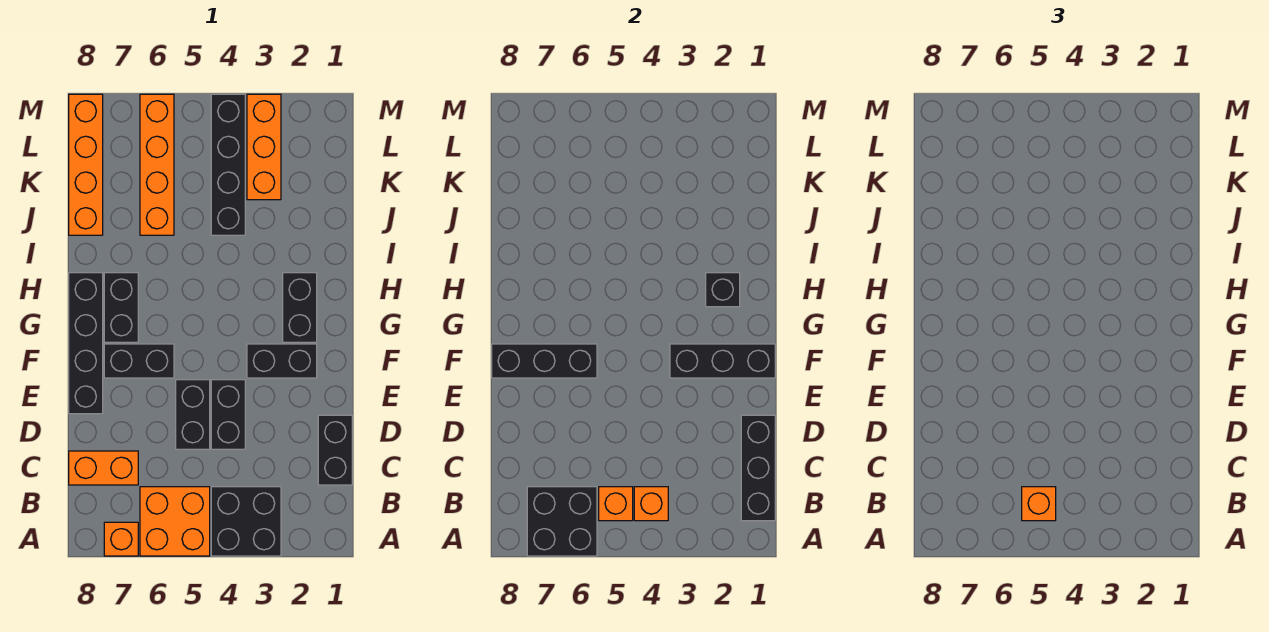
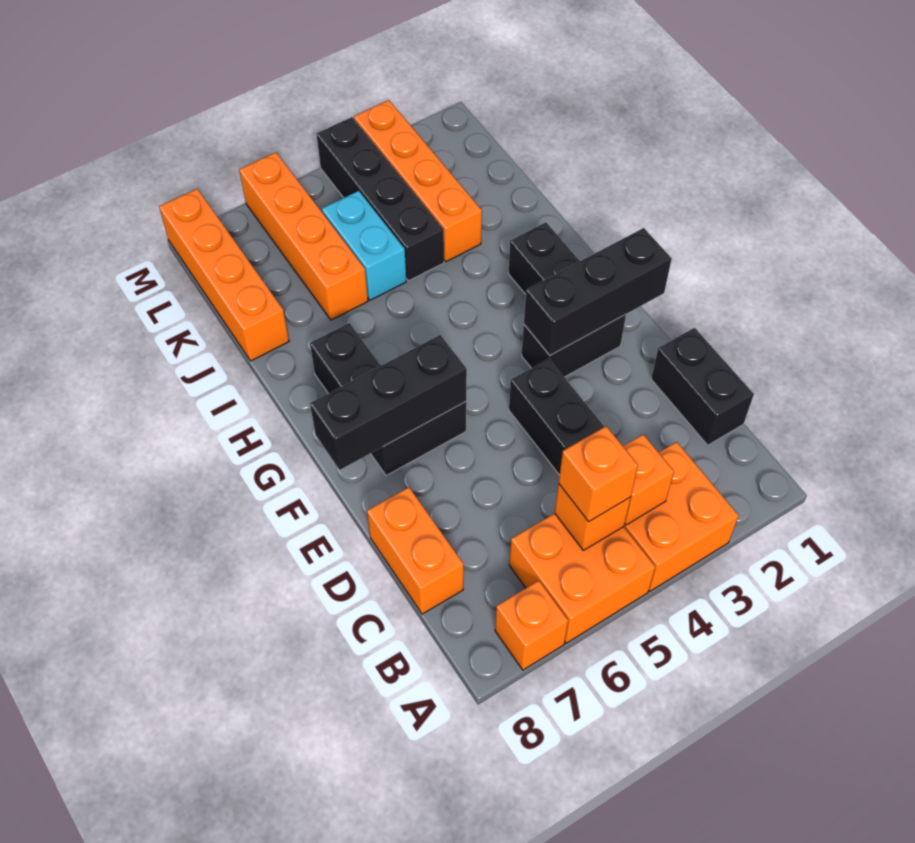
black brick A3:B4 level 1 -> orange brick A3:B4 level 1
black brick A6:B7 level 2 -> none
black brick B1:D1 level 2 -> none
orange brick C7:C8 level 1 -> orange brick C8:D8 level 1
black brick D5:E5 level 1 -> none
black brick E8:H8 level 1 -> none
black brick H2 level 2 -> none
none -> cyan brick J5:K5 level 1
orange brick K3:M3 level 1 -> orange brick J3:M3 level 1

